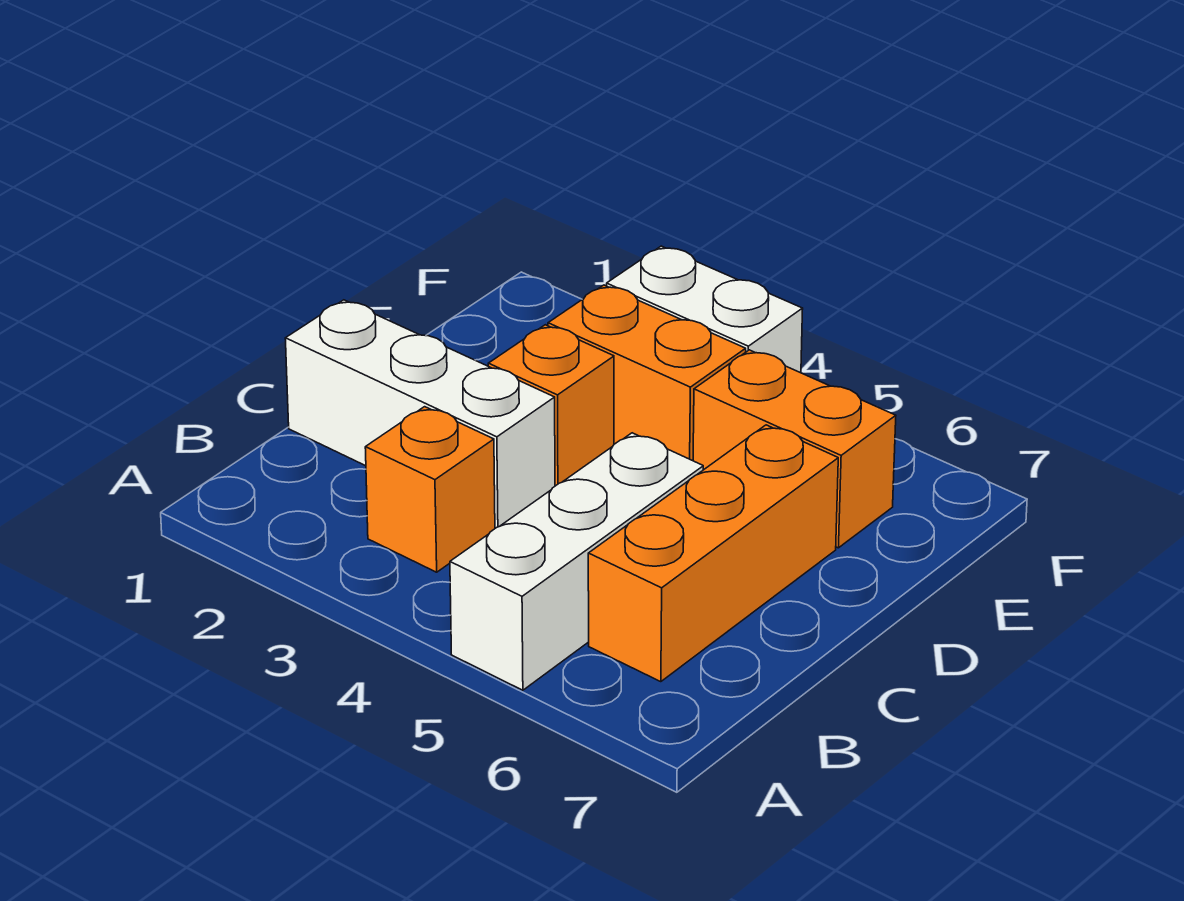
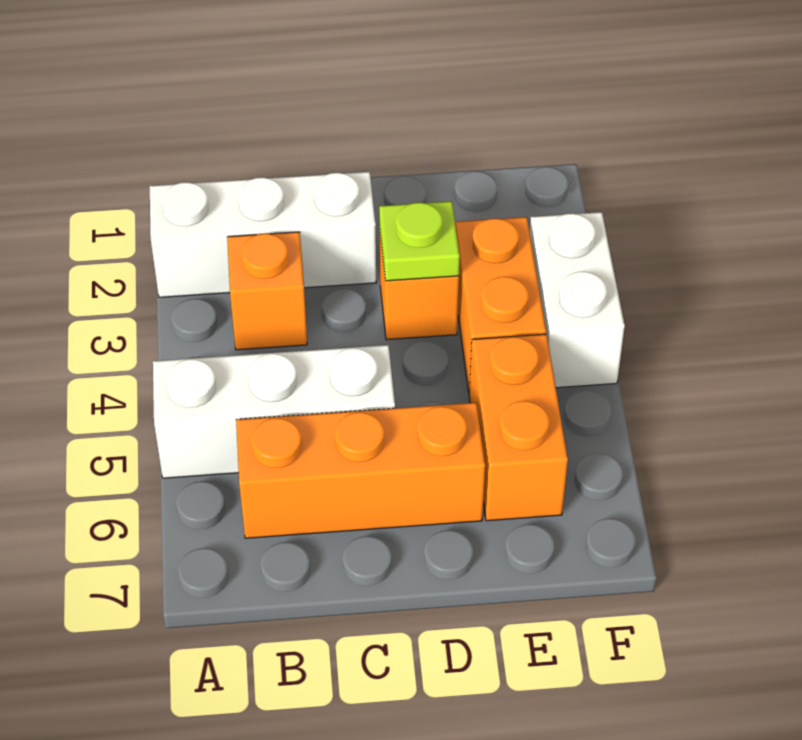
white brick C1:C3 level 1 -> white brick A2:C2 level 1
none -> lime plate D3 level 2

